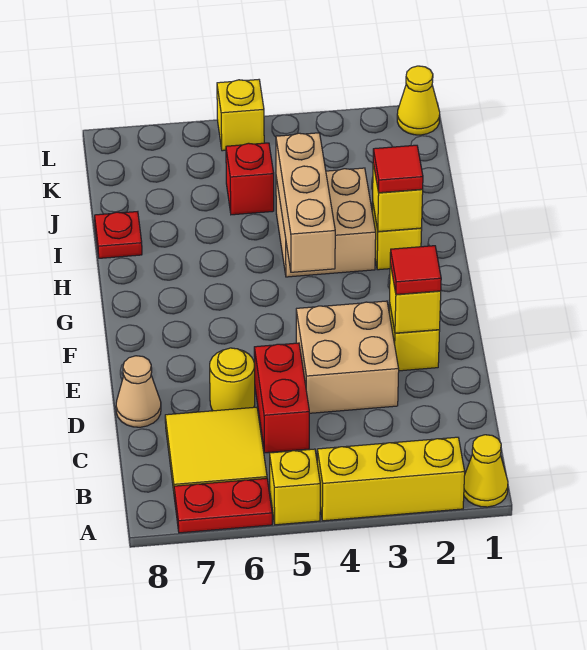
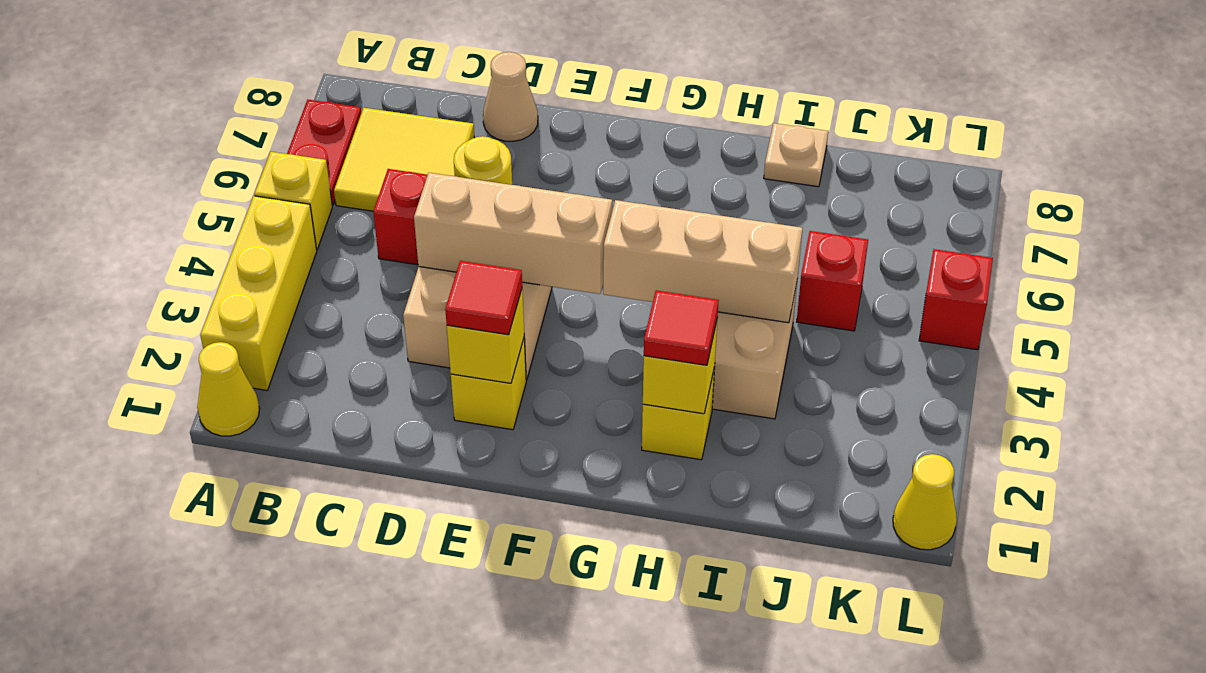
none -> tan brick D4:F4 level 2
red plate I8 level 1 -> tan plate I8 level 1
yellow brick L5 level 1 -> red brick L5 level 1

